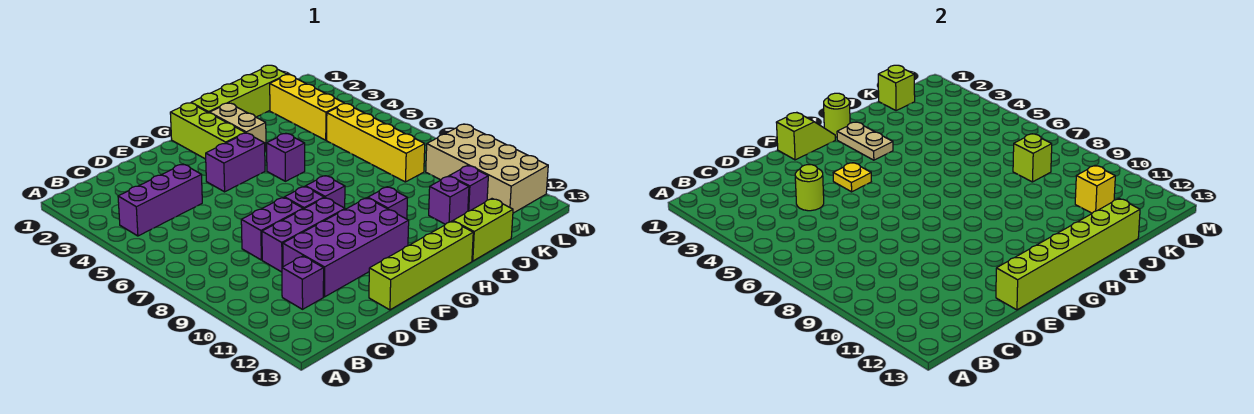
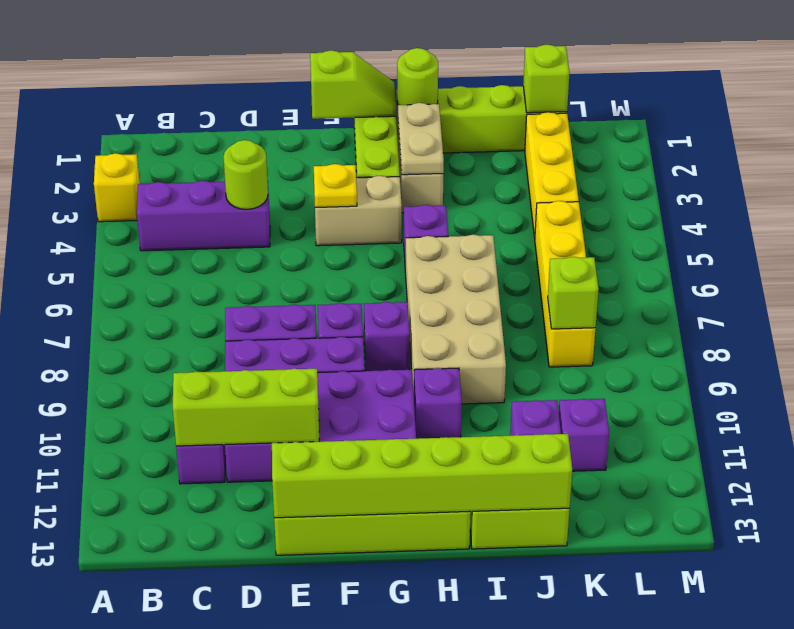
none -> lime brick C11:E11 level 2
purple brick F4:G4 level 1 -> tan brick F4:G4 level 1
yellow brick K11 level 2 -> yellow brick A3 level 1
tan brick L9:M12 level 1 -> tan brick H6:I9 level 1

